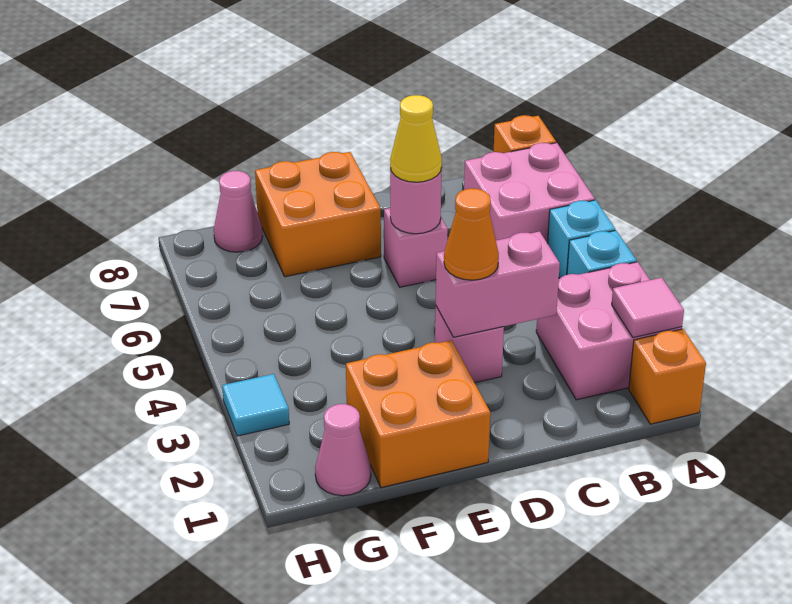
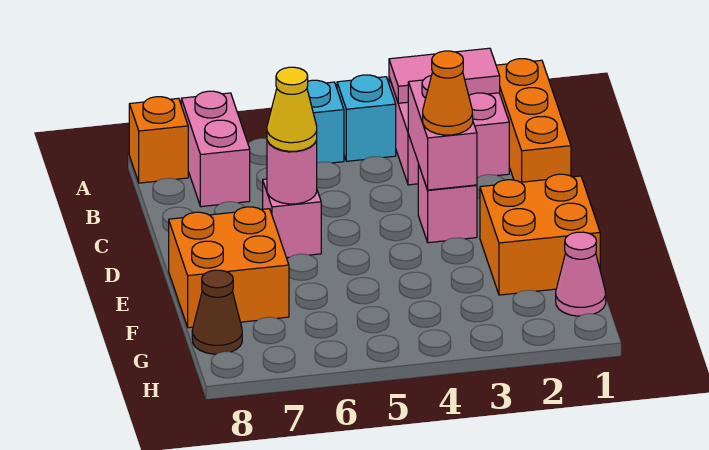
orange brick A1 level 1 -> orange brick A1:C1 level 1
pink tile A2 level 2 -> pink tile A2:A3 level 2
pink brick A6:B7 level 1 -> pink brick A7:B7 level 1
pink cone G8 level 1 -> brown cone G8 level 1
cyan tile H3 level 1 -> none

